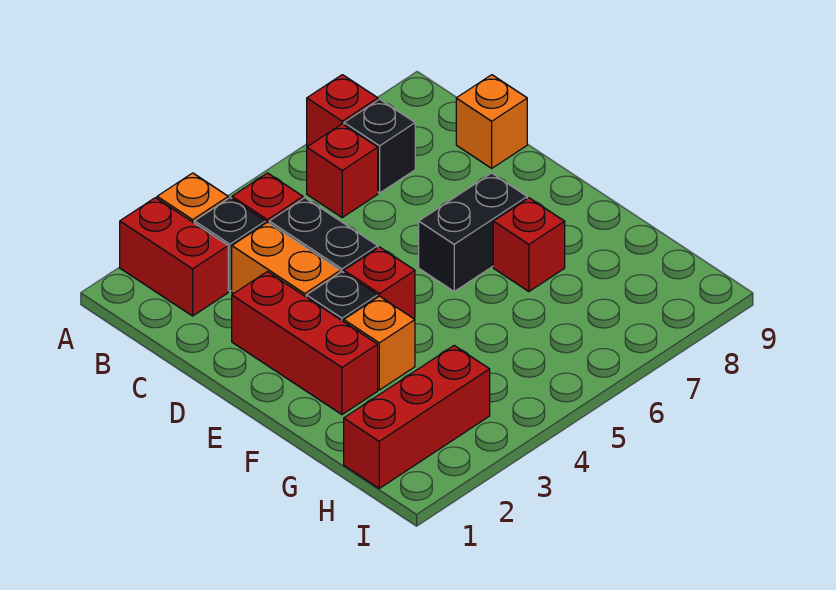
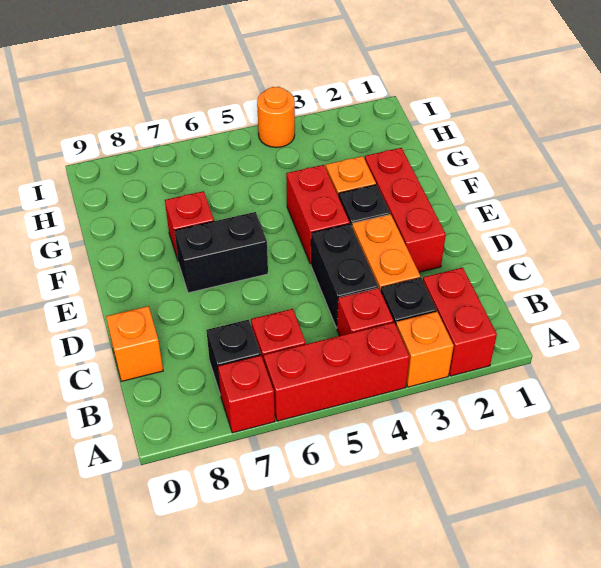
red brick E4 level 1 -> red brick E4:F4 level 1
red brick H1:H3 level 1 -> red brick A4:A6 level 1
none -> orange round brick I4 level 1

